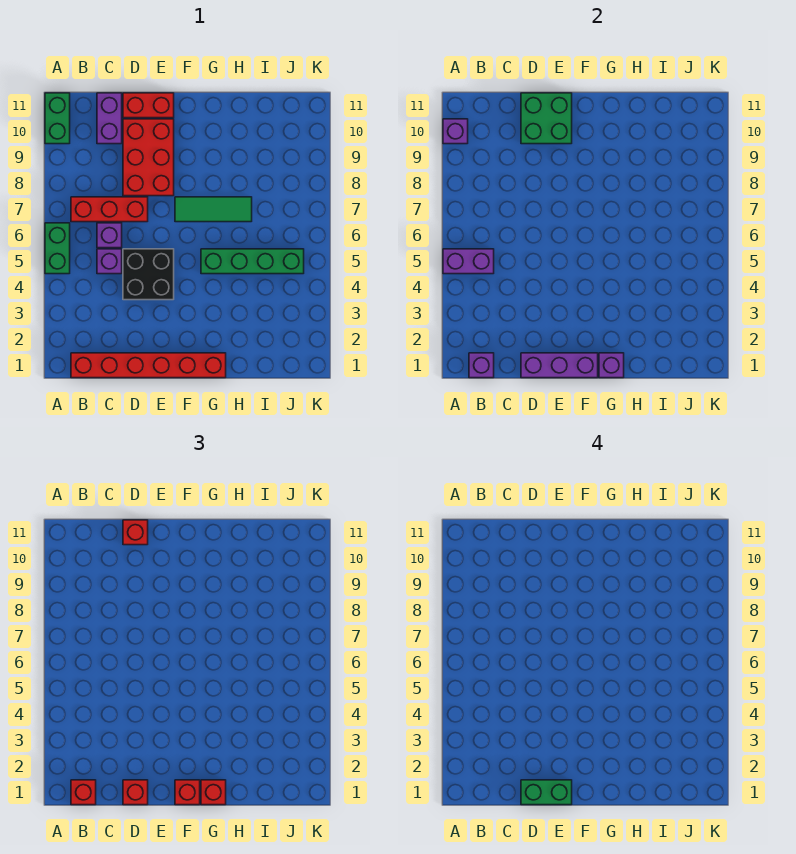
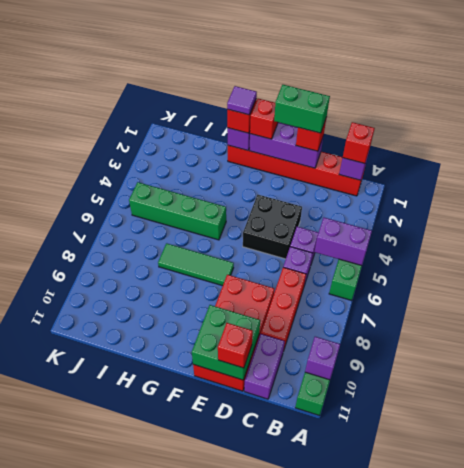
red brick B7:D7 level 1 -> red brick C7:C9 level 1
none -> purple tile G1 level 4

